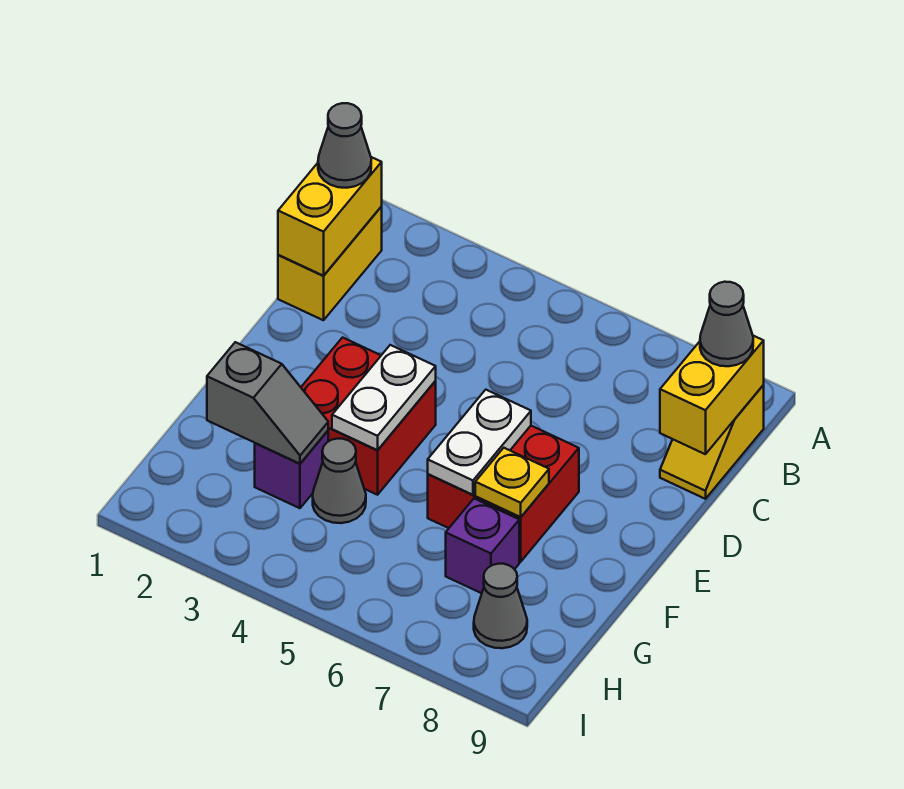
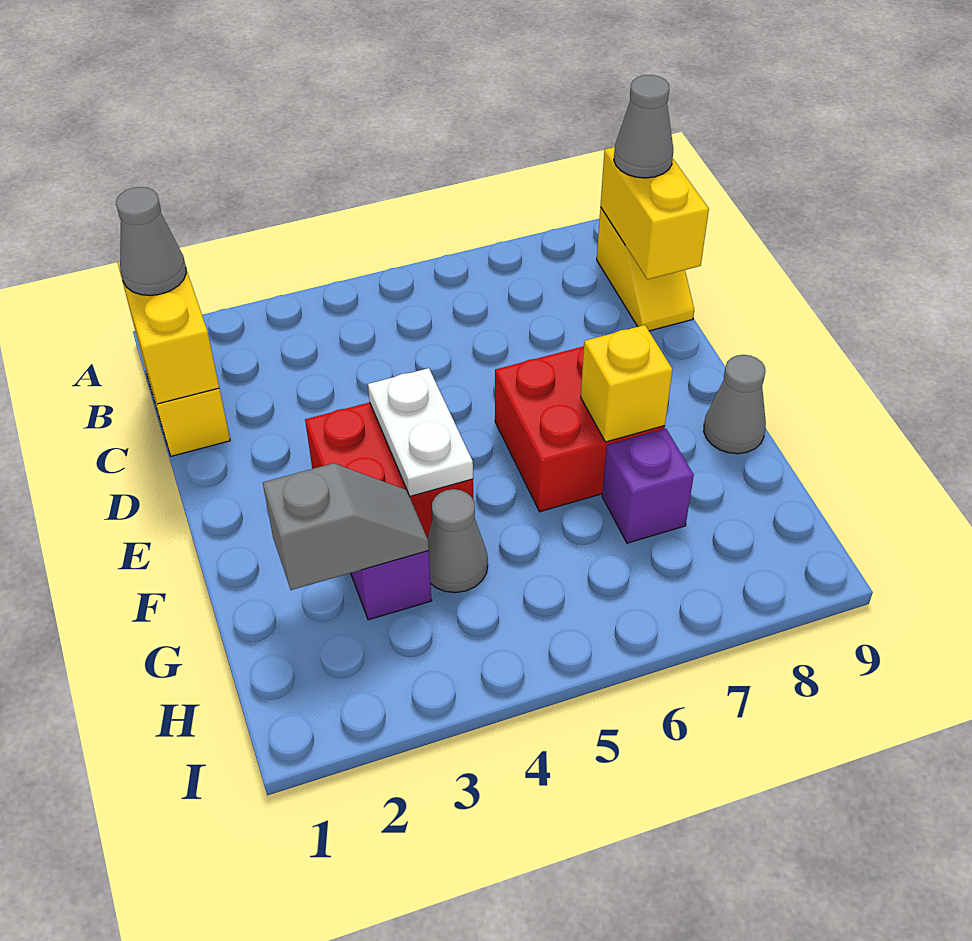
white plate E6:F6 level 2 -> none
yellow plate F7 level 2 -> yellow brick F7 level 2
grey cone H8 level 1 -> grey cone F9 level 1

